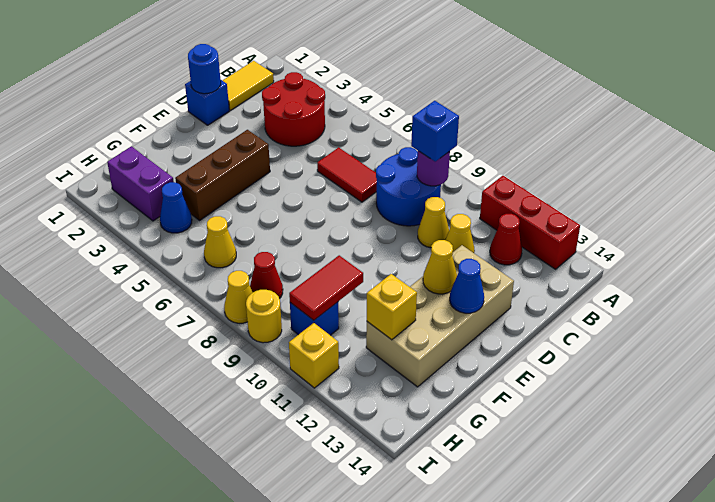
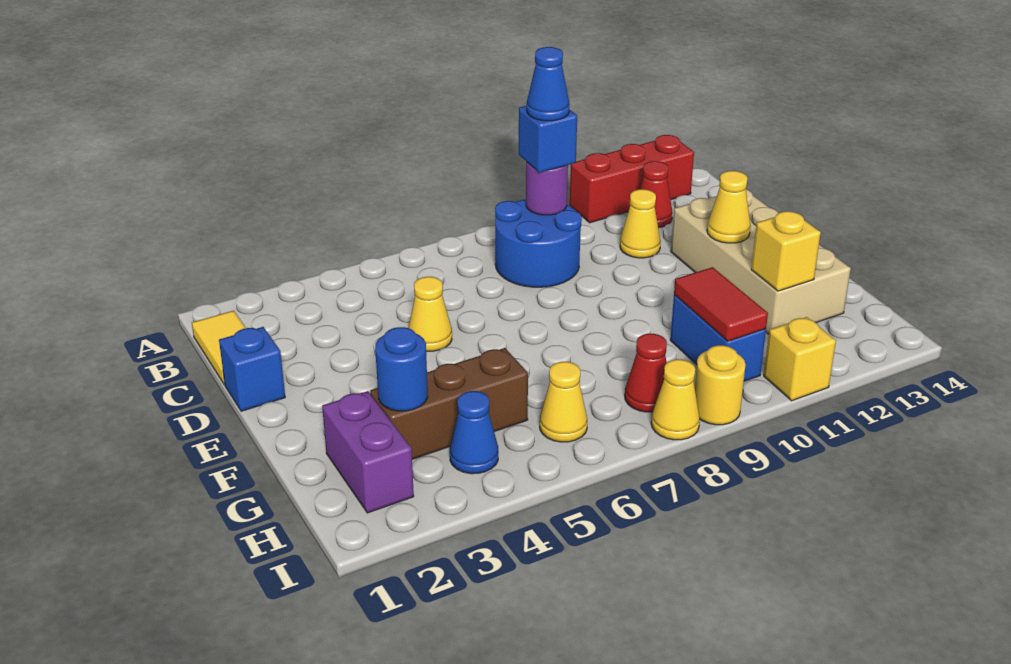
red round brick B3:C4 level 1 -> none
red tile C6:C7 level 1 -> none
yellow cone C10 level 1 -> yellow cone D5 level 1
blue round brick D1 level 2 -> blue round brick G3 level 2
brown brick E4:G4 level 1 -> brown brick G3:G5 level 1
blue cone E13 level 2 -> blue cone B9 level 4
purple brick H2:H3 level 1 -> purple brick G2:H2 level 1
blue brick H10 level 1 -> blue brick G10:H10 level 1

